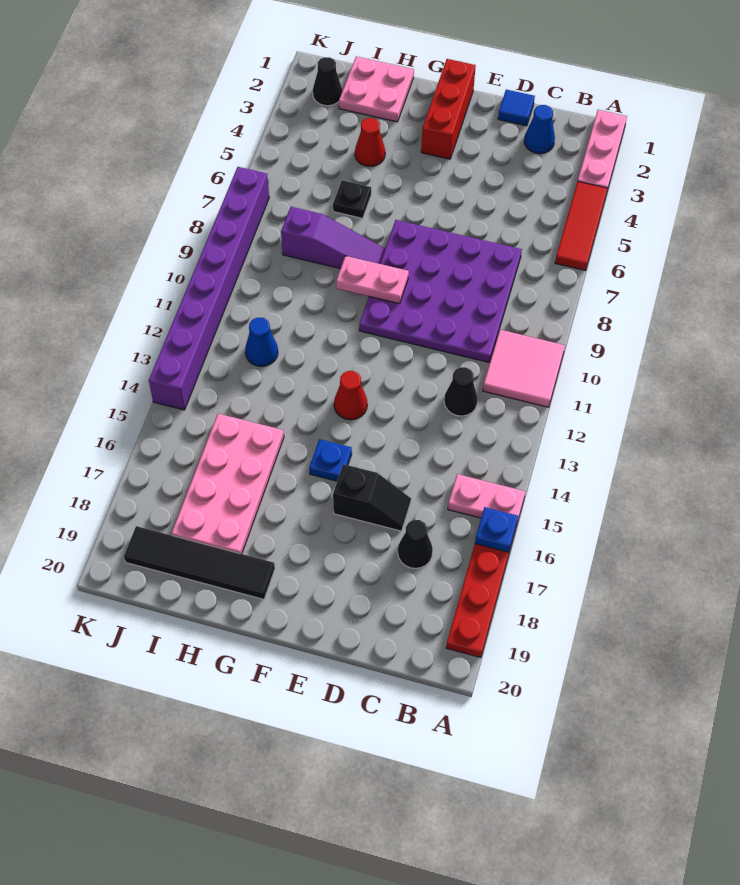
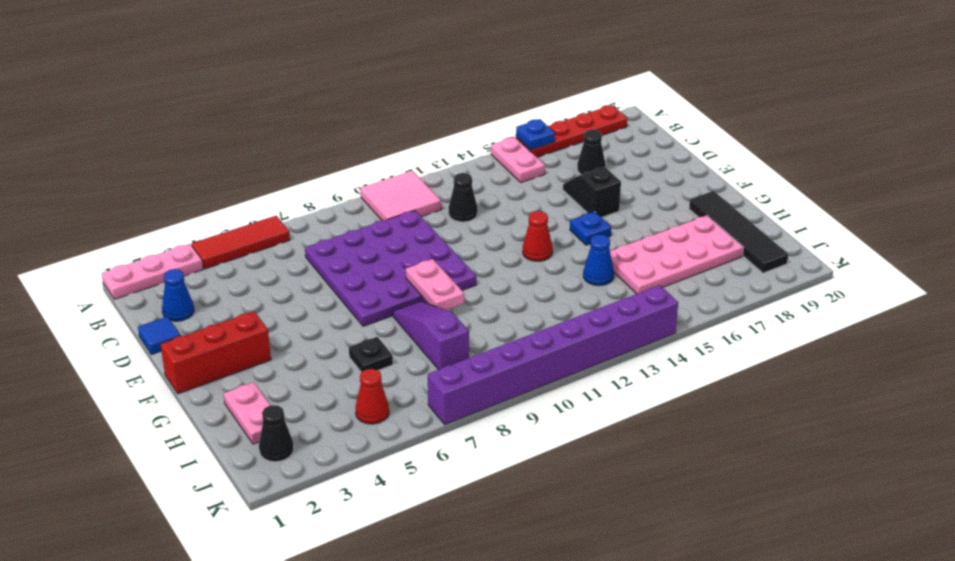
pink plate H1:I2 level 1 -> pink plate H2:I2 level 1
red cone H4 level 1 -> red cone J5 level 1
blue cone I12 level 1 -> blue cone H14 level 1

